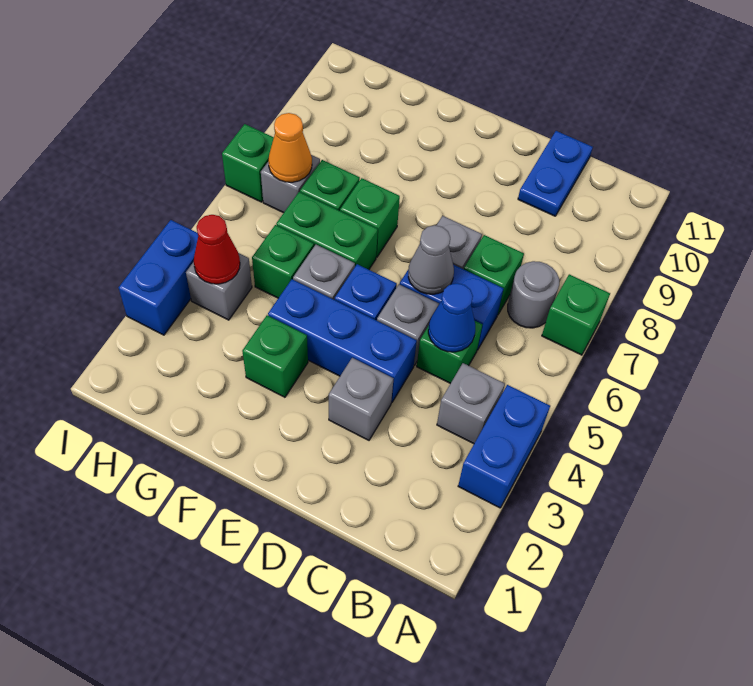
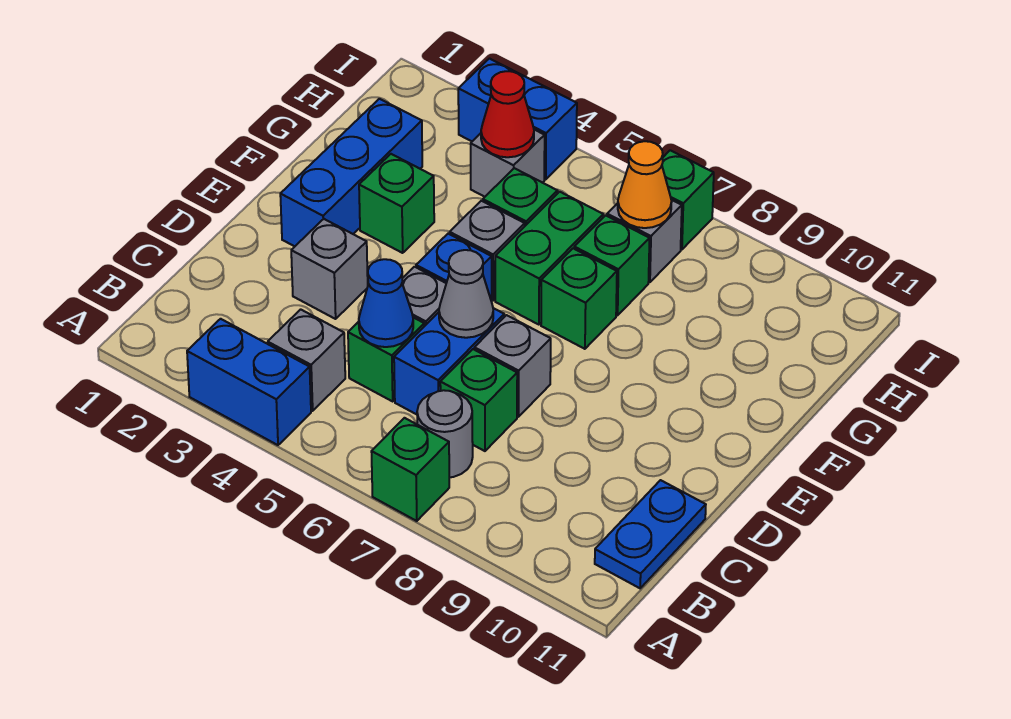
blue plate C10:C11 level 1 -> blue plate B11:C11 level 1
blue brick D4:F4 level 1 -> blue brick E2:G2 level 1

